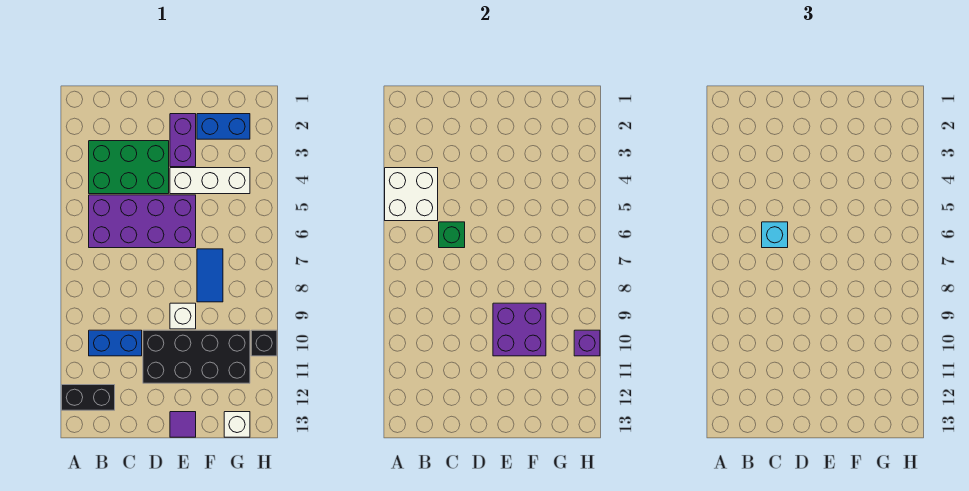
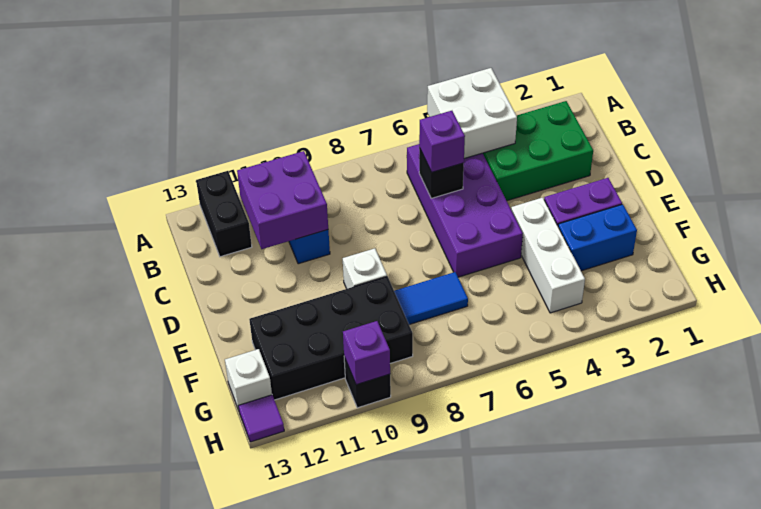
green brick B3:D4 level 1 -> green brick B2:C4 level 1
green brick C6 level 2 -> black brick C6 level 2
cyan brick C6 level 3 -> purple brick C6 level 3
black brick D10:G11 level 1 -> black brick F9:G12 level 1
purple brick E9:F10 level 2 -> purple brick B10:C11 level 2
purple tile E13 level 1 -> purple tile H13 level 1
blue brick F2:G2 level 1 -> blue brick F2:F3 level 1

